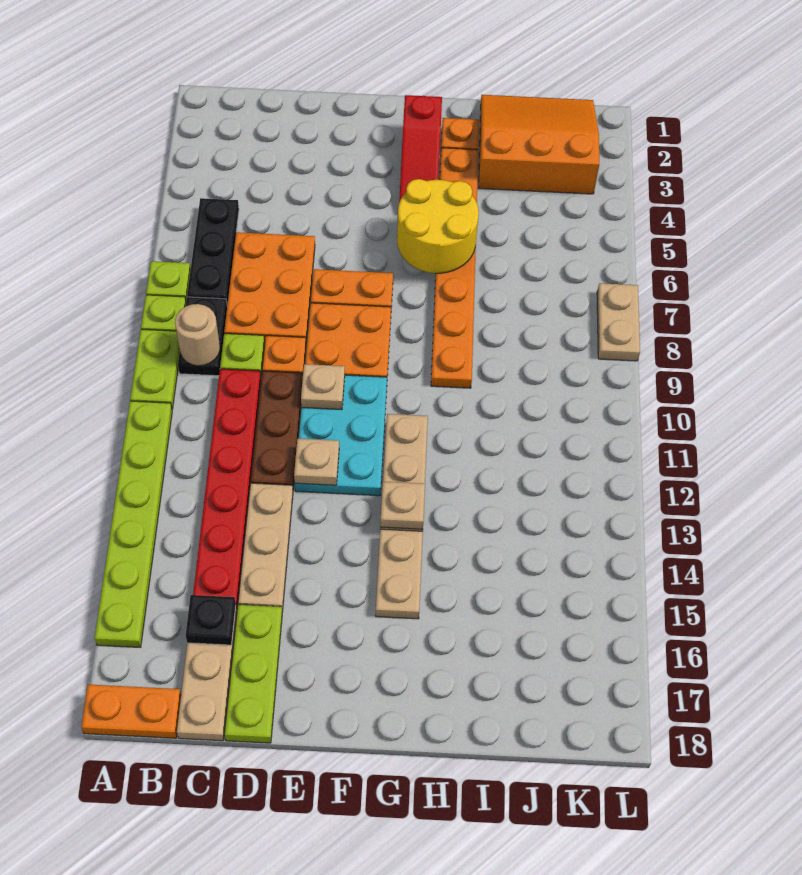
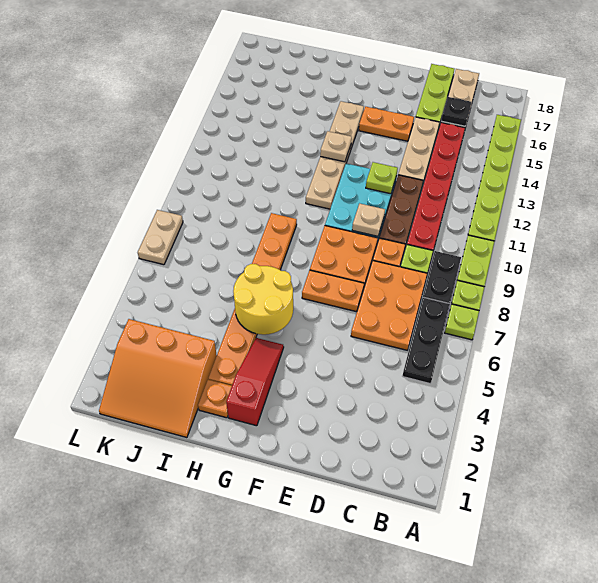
orange plate A18:B18 level 1 -> orange plate E15:F15 level 1
tan round brick B9 level 2 -> none
tan plate E12 level 2 -> lime plate E12 level 2

